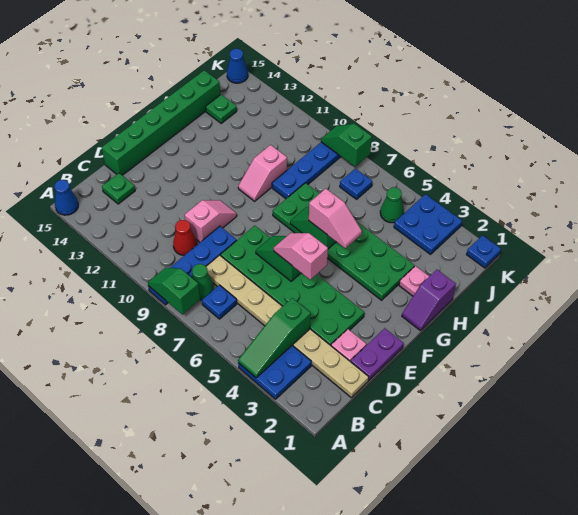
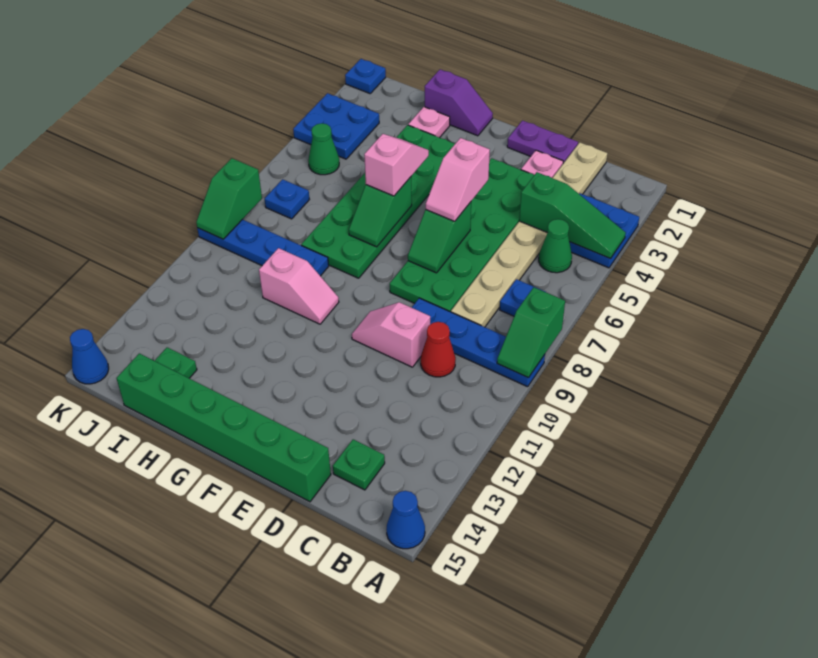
green cone B8 level 1 -> green cone B5 level 1

